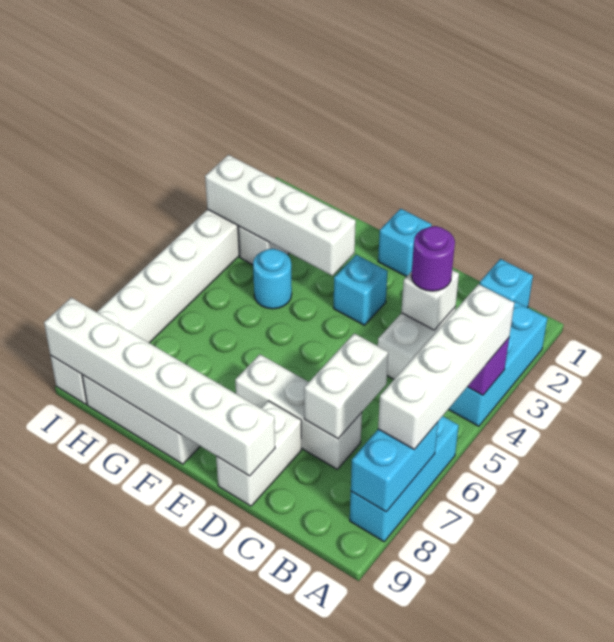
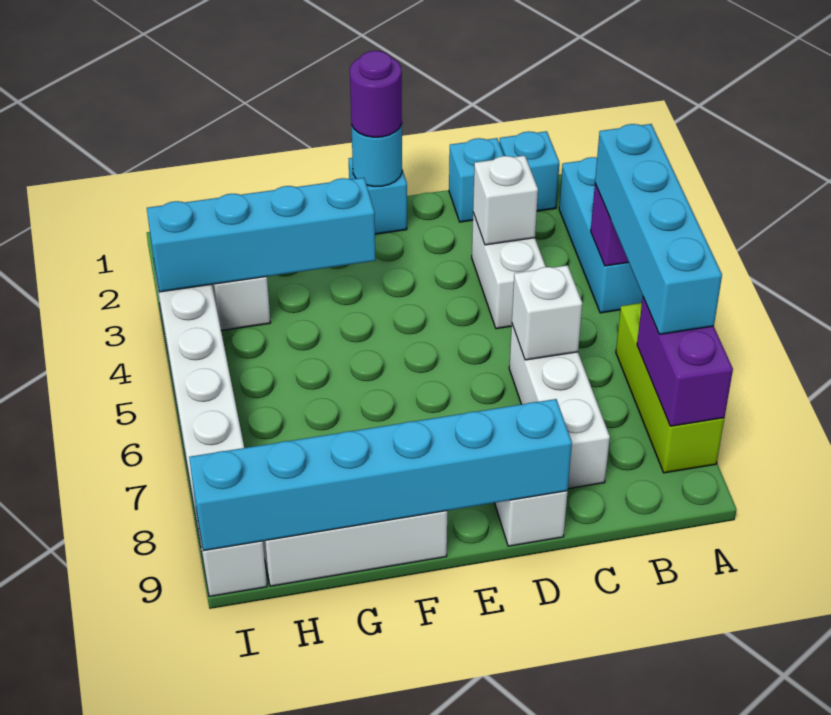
white brick A4:A7 level 3 -> cyan brick A4:A7 level 3
cyan brick A6:A8 level 1 -> lime brick A6:A8 level 1
cyan brick A7:A8 level 2 -> purple brick A7:A8 level 2
purple round brick C3 level 3 -> purple round brick E1 level 3
white brick C6:C7 level 2 -> white brick C6 level 2
white brick C7:E7 level 1 -> white brick C6:C8 level 1
white brick D9:I9 level 2 -> cyan brick D9:I9 level 2
cyan brick E3 level 1 -> cyan brick C1 level 1
white brick F3:I3 level 2 -> cyan brick F3:I3 level 2
cyan round brick G4 level 1 -> cyan round brick E1 level 2

